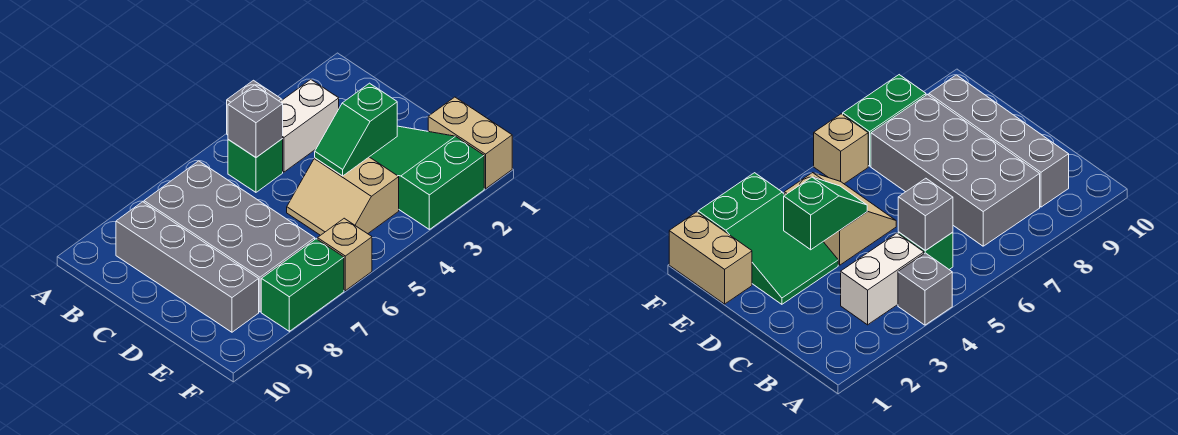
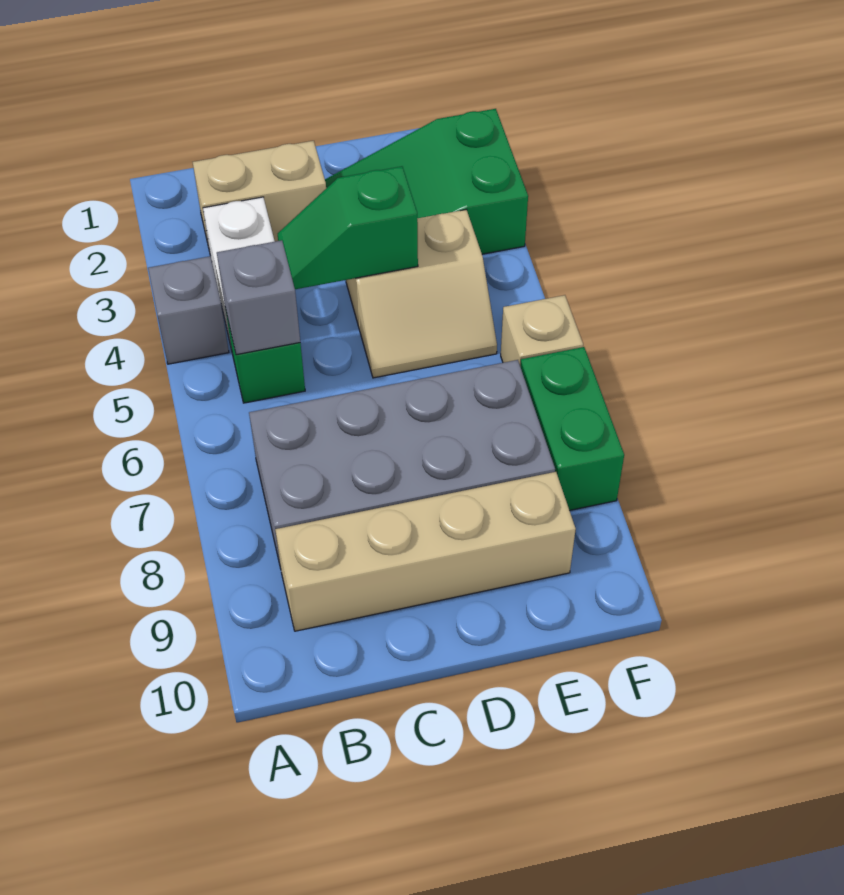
grey brick B9:E9 level 1 -> tan brick B9:E9 level 1
green slope D3:D4 level 2 top 3 -> green slope C4:D4 level 2 top D
tan brick E1:F1 level 1 -> tan brick B2:C2 level 1

